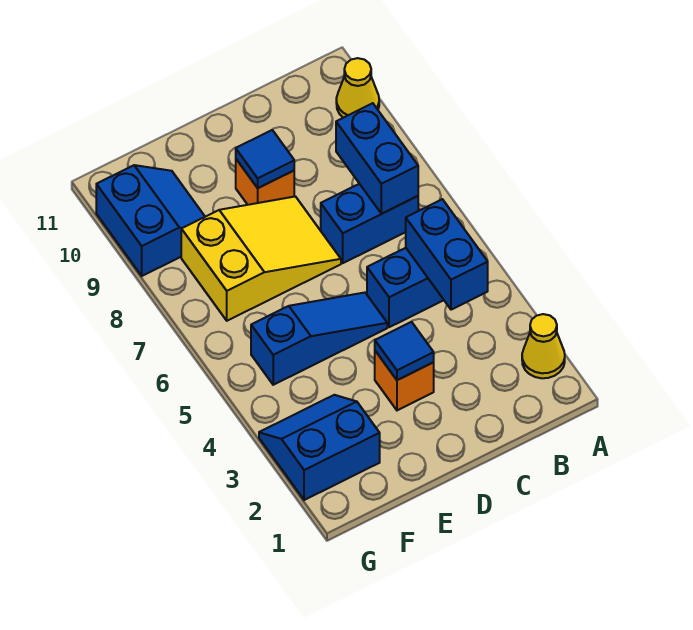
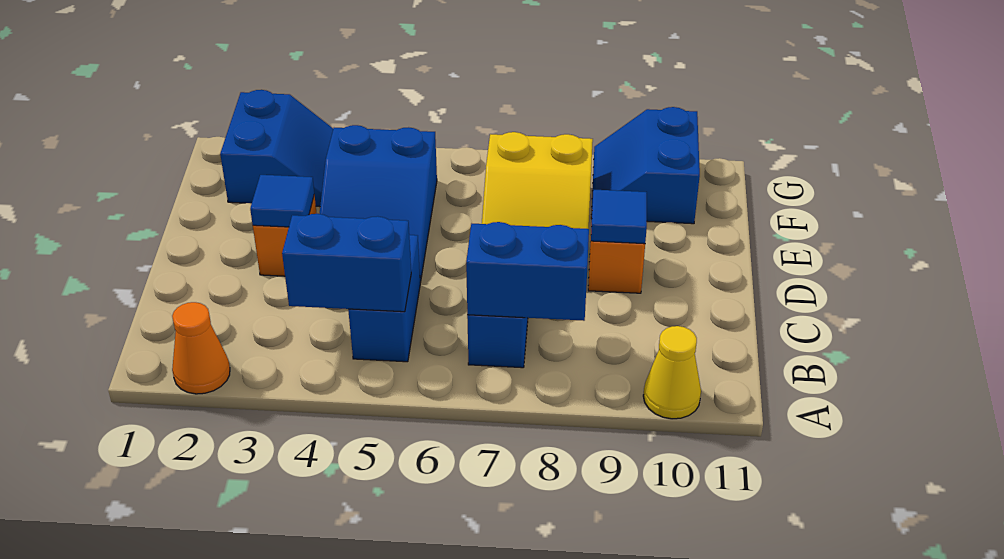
yellow cone A2 level 1 -> orange cone A2 level 1
blue slope D5:F5 level 1 top F -> blue slope D4:F5 level 1 top F
blue slope F9:G10 level 1 top G -> blue slope F9:G10 level 1 top 10

